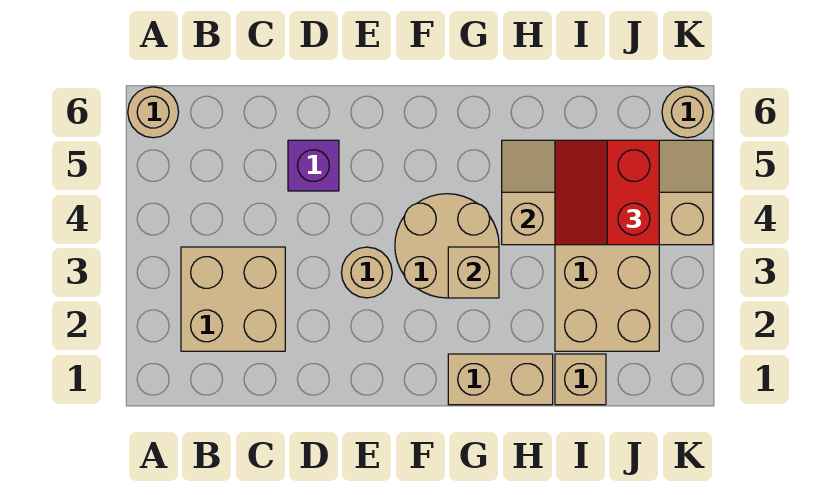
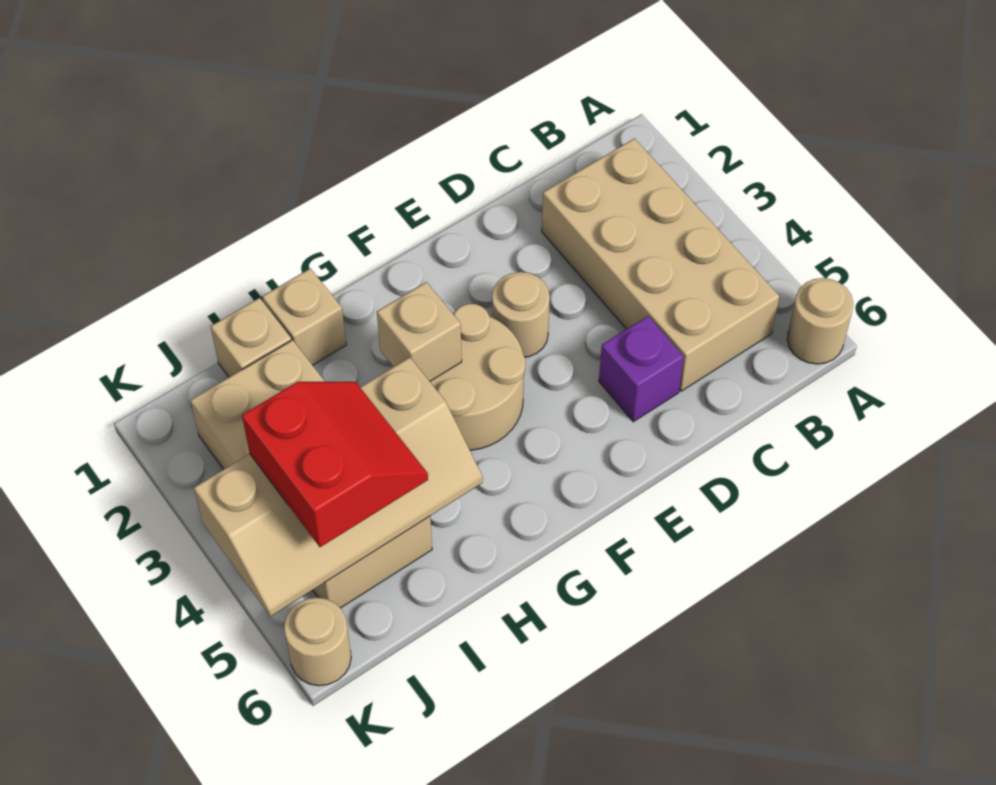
tan brick B2:C3 level 1 -> tan brick B2:C5 level 1
tan brick G1:H1 level 1 -> tan brick H1 level 1

